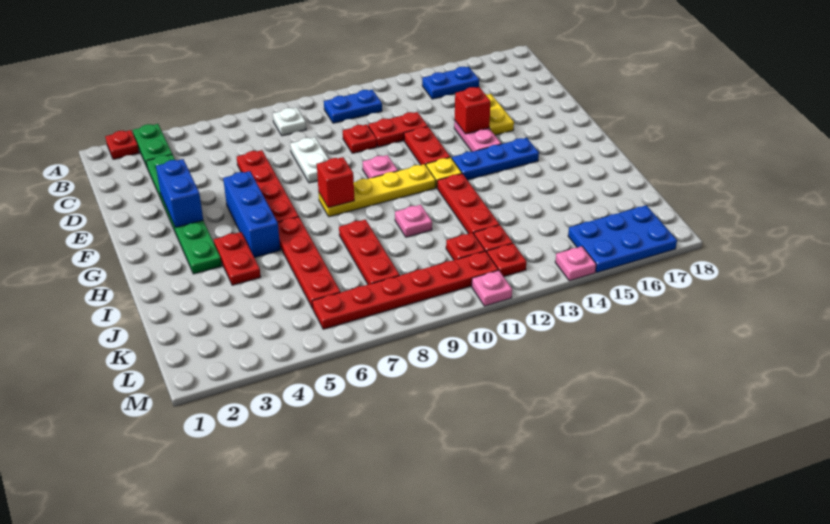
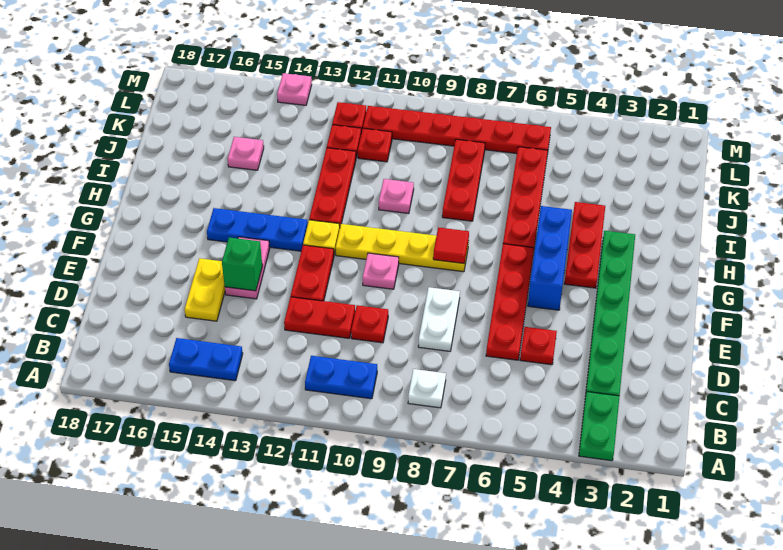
red plate A2 level 1 -> red plate D5 level 1
blue brick E3:F3 level 2 -> none
red brick E14 level 2 -> green brick E14 level 2
red brick G8 level 2 -> red tile G8 level 2
red plate H4:I4 level 1 -> red plate G4:I4 level 1
blue plate L15:M17 level 1 -> none
pink plate M11 level 1 -> pink plate J15 level 1

